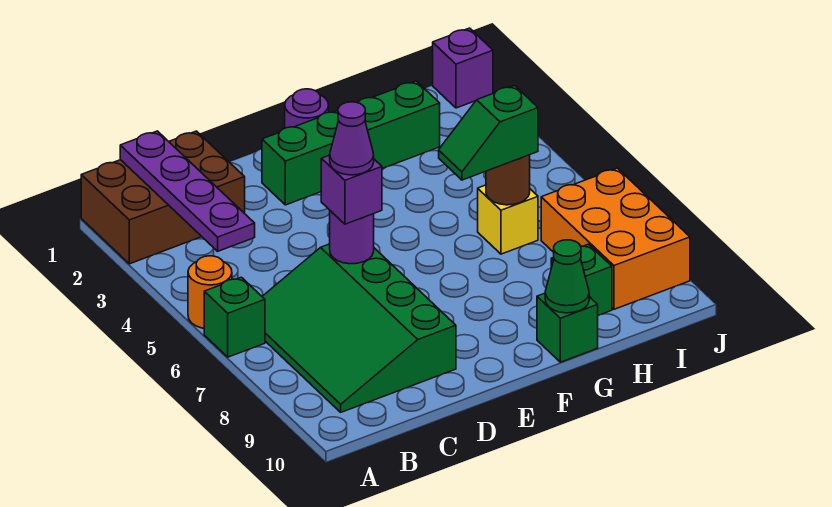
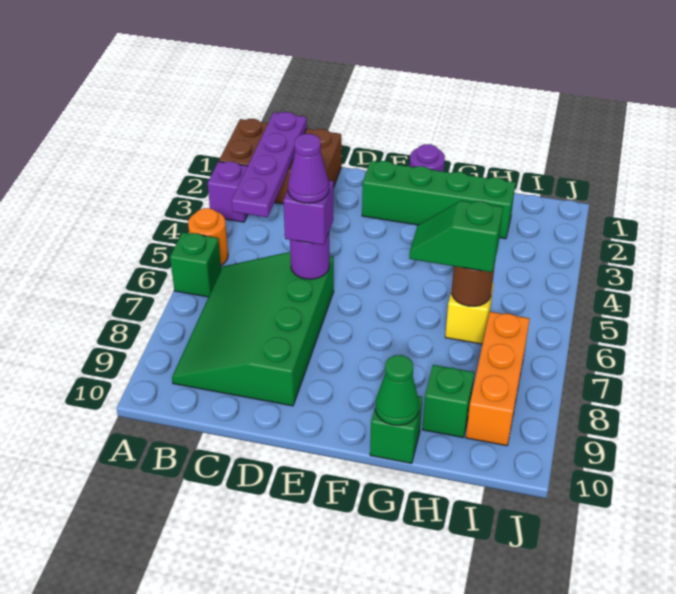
orange brick I7:J9 level 1 -> orange brick I7:I9 level 1
purple brick J1 level 1 -> purple brick A3 level 1

